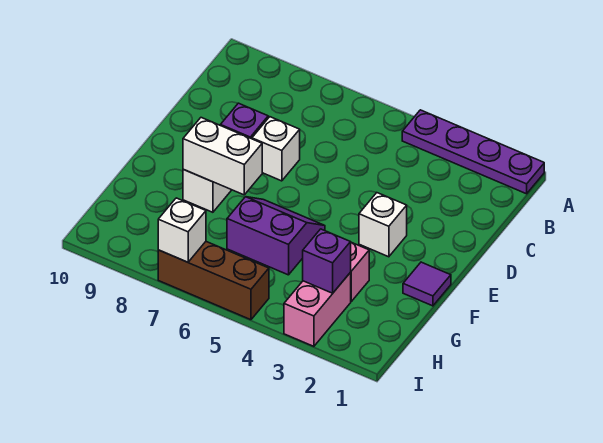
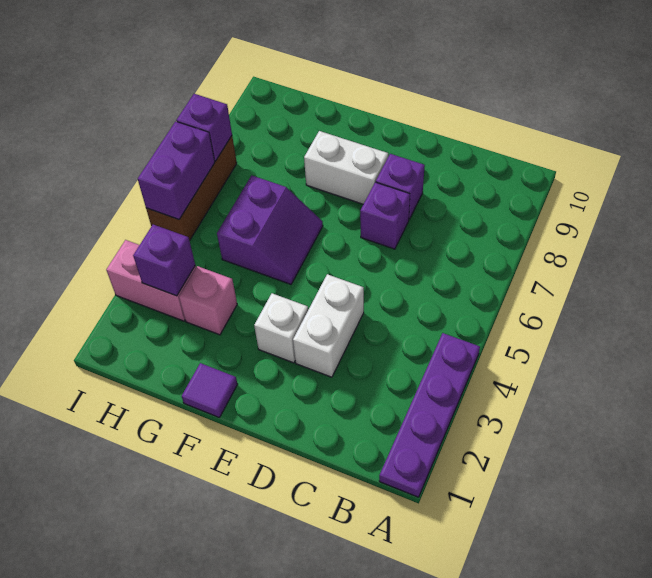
white brick D7 level 1 -> purple brick D7 level 1
white brick F7:F8 level 2 -> white brick D3:D4 level 1
none -> purple brick I5:I6 level 2
white brick I7 level 2 -> purple brick I7 level 2

